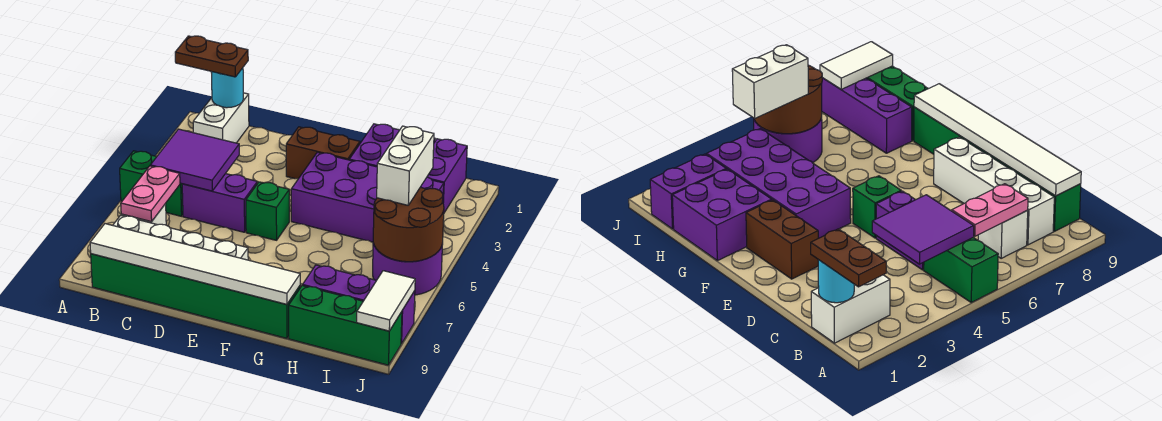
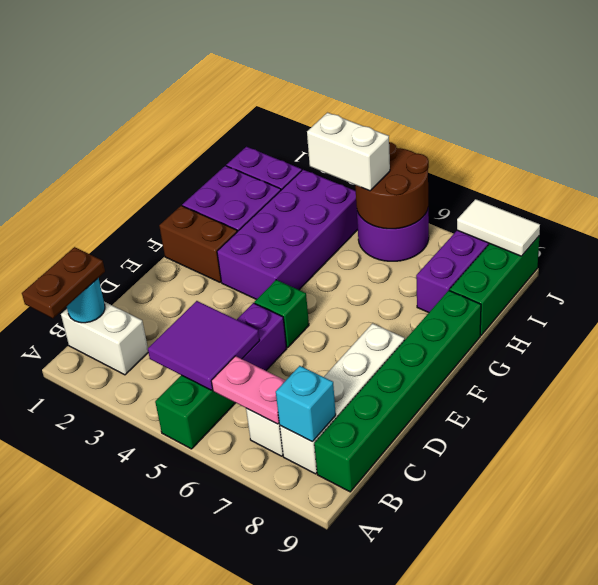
none -> cyan brick B8 level 2
white tile B9:G9 level 2 -> none
brown brick E2:F2 level 1 -> brown brick F1:F2 level 1

